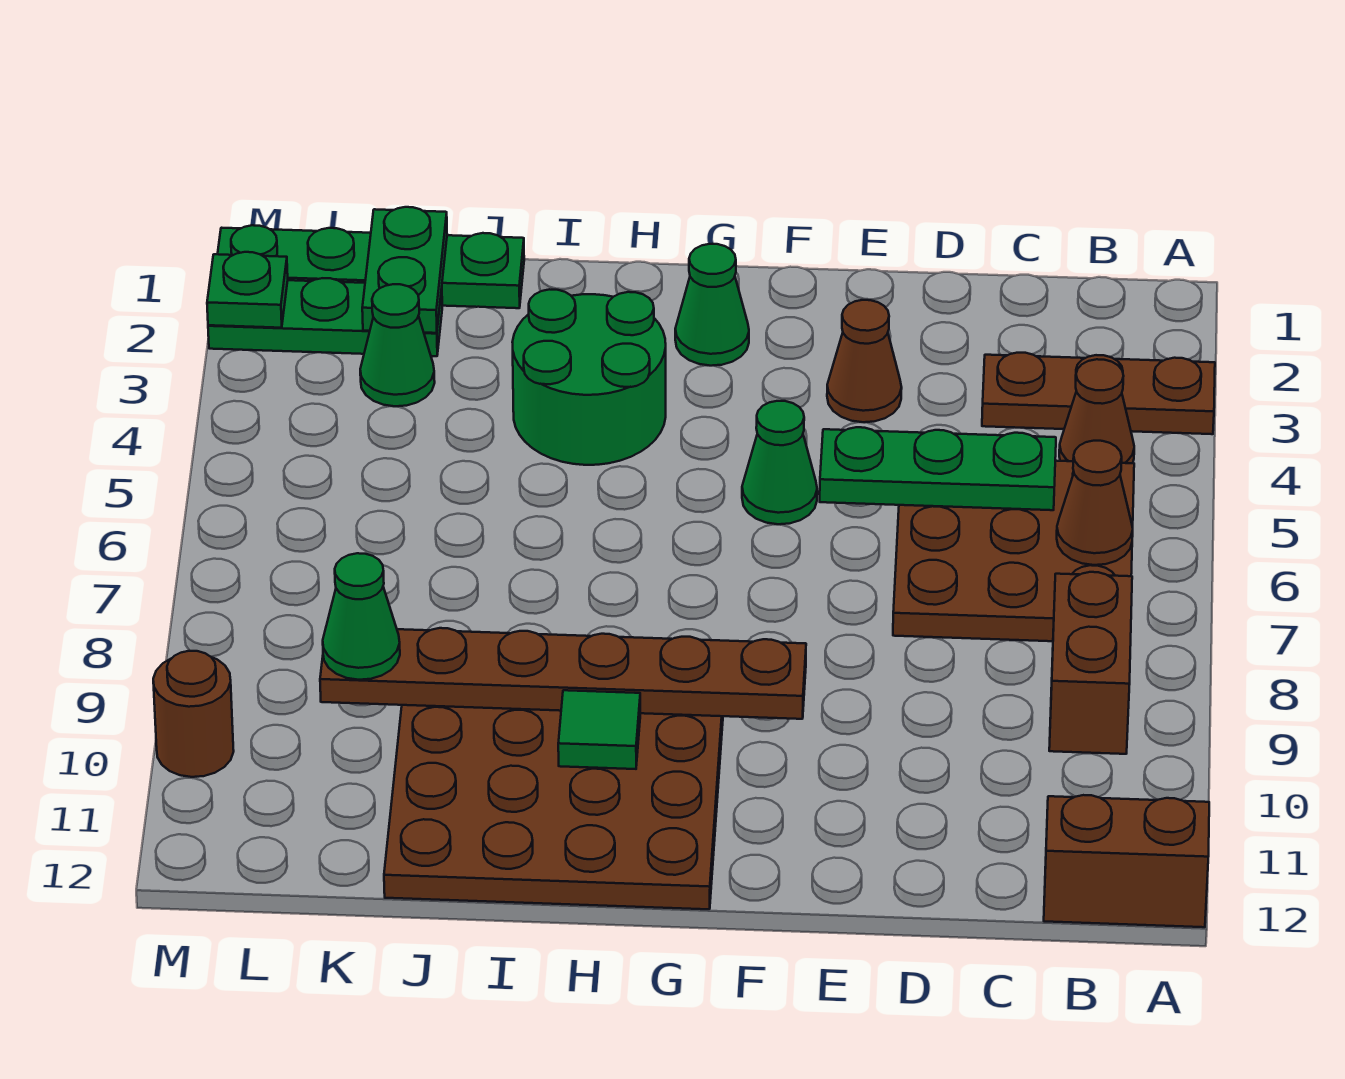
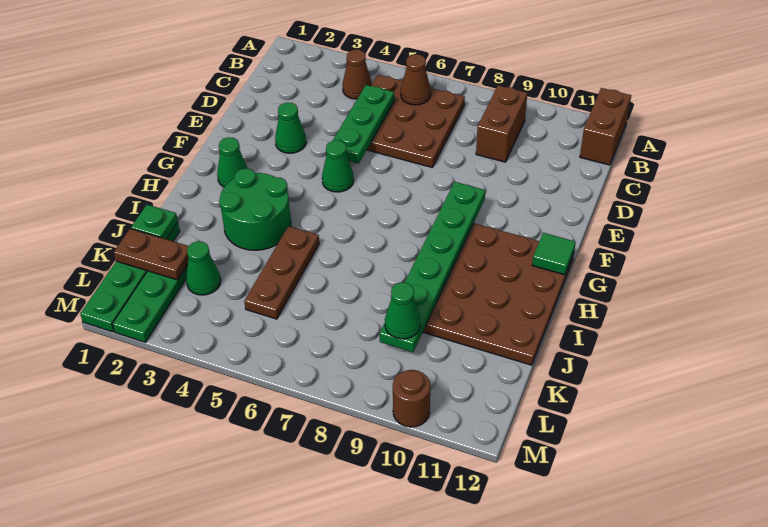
brown plate A3:C3 level 1 -> brown plate I5:K5 level 1
brown brick B8:B9 level 1 -> brown brick B9:C9 level 1
brown cone E3 level 1 -> green cone E3 level 1
brown plate F9:K9 level 2 -> green plate F9:K9 level 2
green tile H10 level 2 -> green tile G12 level 2
green plate K1:K2 level 2 -> brown plate K1:K2 level 2
green plate M2 level 2 -> green plate J1 level 2

